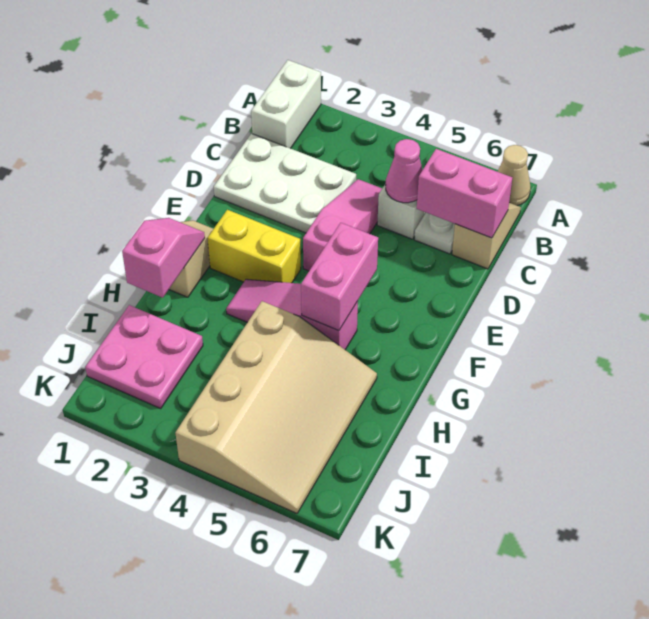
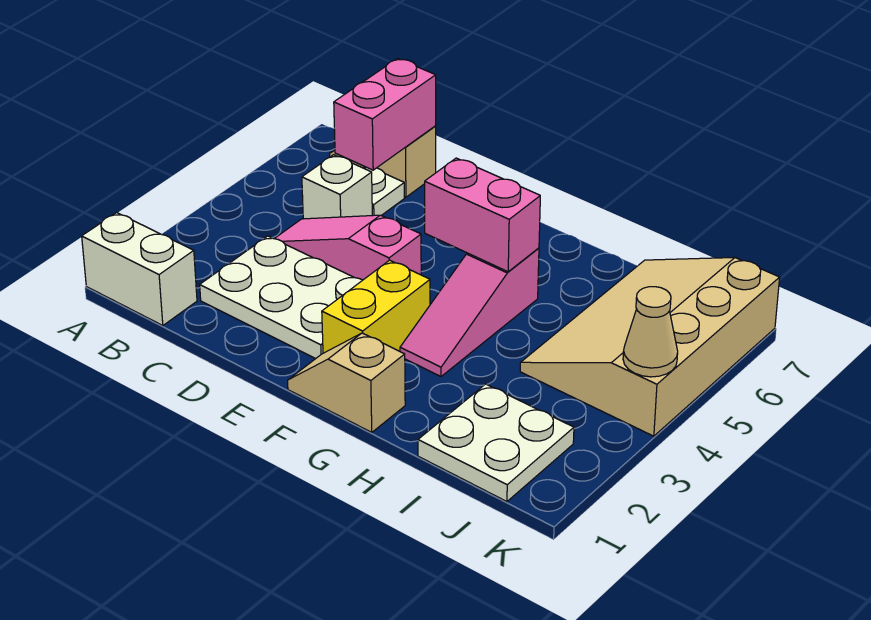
tan cone A7 level 1 -> tan cone K4 level 2
white plate C1:D3 level 1 -> white plate C2:E3 level 1
pink cone C5 level 2 -> none
pink slope G1:H1 level 2 top H -> none
tan slope H4:K6 level 1 top 4 -> tan slope I4:K7 level 1 top K
pink plate I1:J2 level 1 -> white plate I1:J2 level 1

